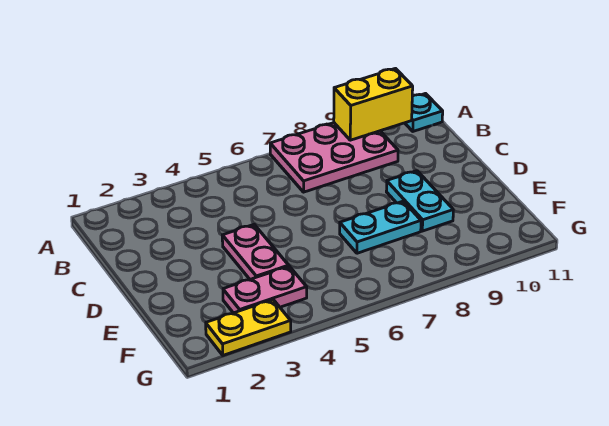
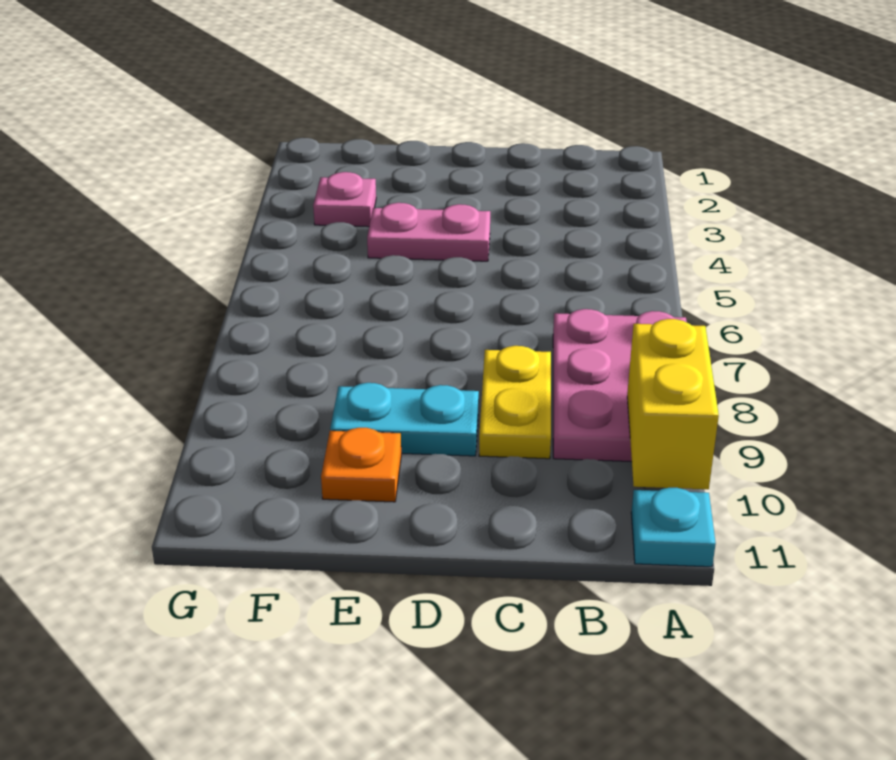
cyan plate E7:E8 level 1 -> none
none -> orange plate E10 level 1
pink plate F3:F4 level 1 -> pink plate F3 level 1
yellow plate G2:G3 level 1 -> yellow plate C8:C9 level 1

